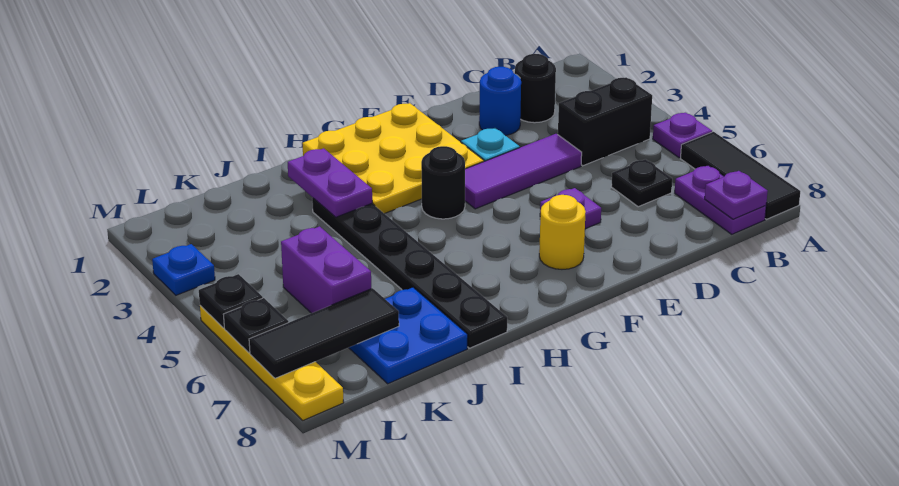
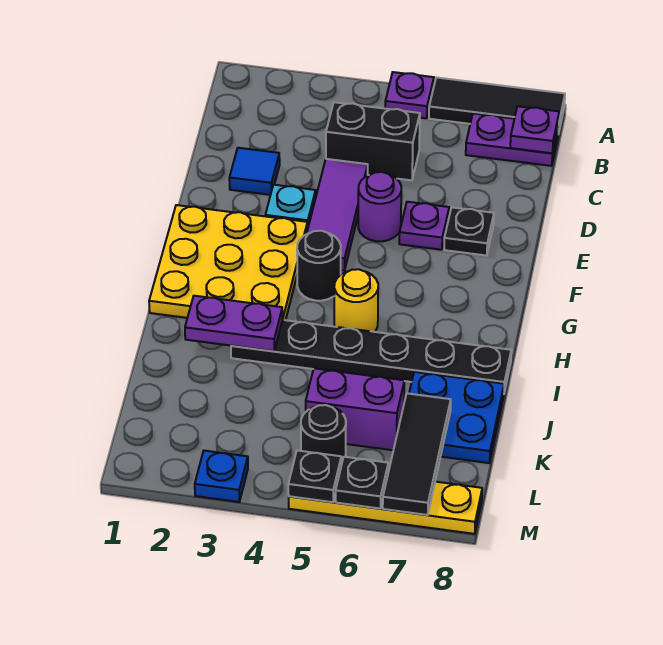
black brick B4:C4 level 1 -> black brick C4:C5 level 1
black round brick C2 level 1 -> black round brick L5 level 1
black plate C6 level 1 -> black plate E7 level 1
blue round brick D2 level 1 -> blue tile D2 level 1
none -> purple round brick E5 level 1
yellow round brick F7 level 1 -> yellow round brick H5 level 1

